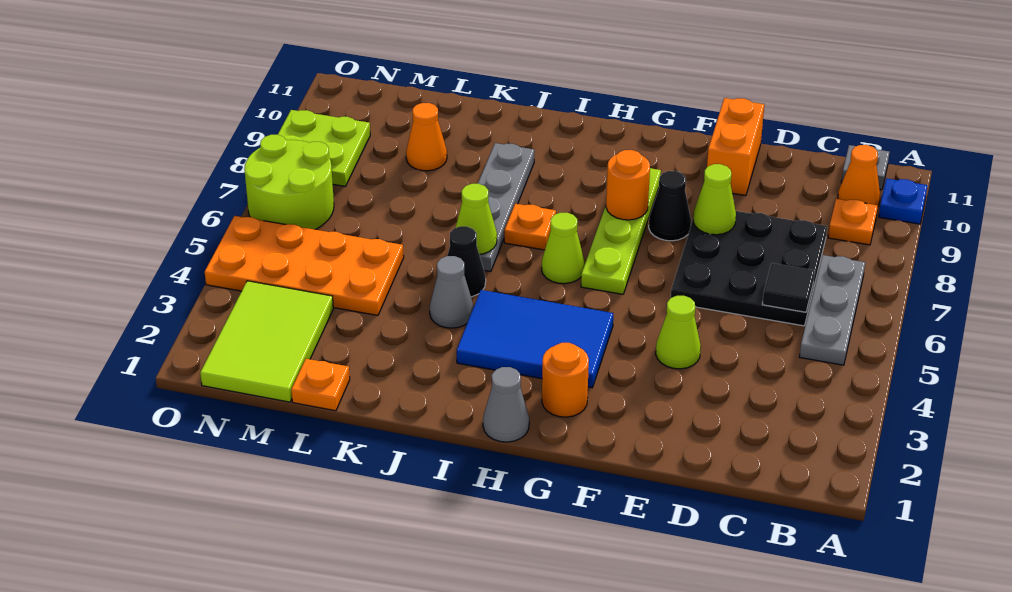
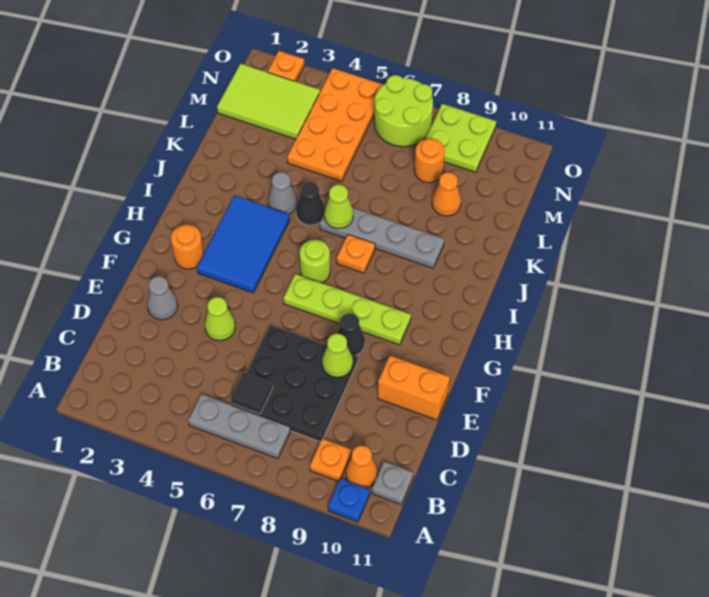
orange round brick G8 level 2 -> orange round brick M8 level 1
grey cone H1 level 1 -> grey cone E2 level 1
lime cone H6 level 1 -> lime round brick H6 level 1
orange plate L1 level 1 -> orange plate O2 level 1

